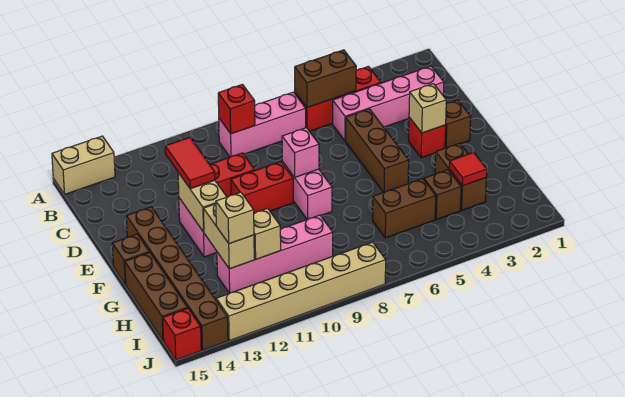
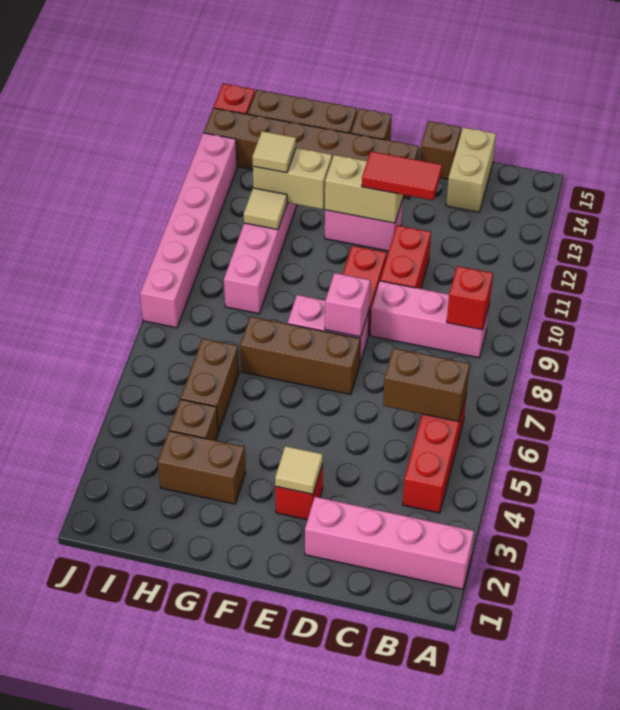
tan brick A14:A15 level 1 -> tan brick C14:C15 level 1
brown brick B5:B6 level 2 -> brown brick B6:C6 level 2
pink brick B7:B9 level 1 -> pink brick B9:D9 level 1
pink brick C2:C5 level 1 -> pink brick A2:D2 level 1
brown brick D5:F5 level 1 -> brown brick E7:G7 level 1
brown brick E2 level 1 -> brown brick D15 level 1
tan brick E3 level 2 -> tan tile E3 level 2
red tile H3 level 2 -> none
tan brick H11 level 2 -> tan tile H11 level 2
tan brick H12 level 3 -> tan tile H12 level 3
tan brick J8:J13 level 1 -> pink brick J8:J13 level 1

